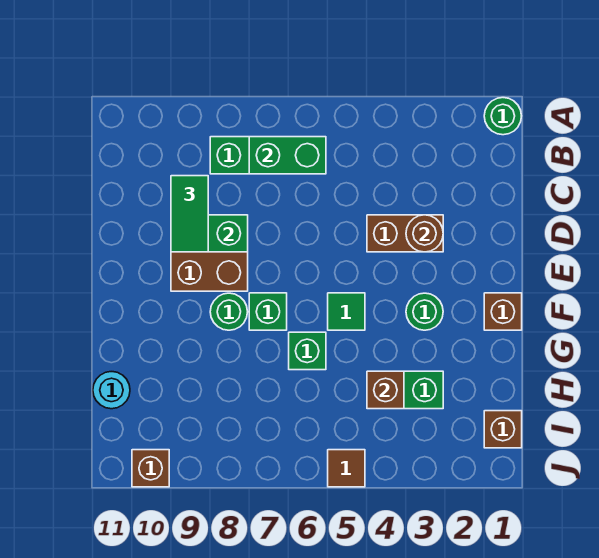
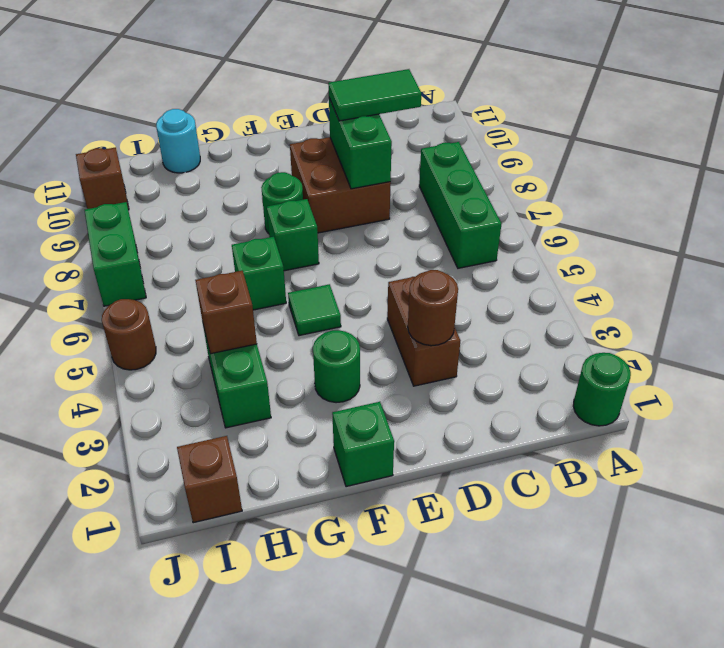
green brick B6:B7 level 2 -> green brick J7:J8 level 1
brown brick F1 level 1 -> green brick F1 level 1
brown tile J5 level 1 -> brown round brick J5 level 1

